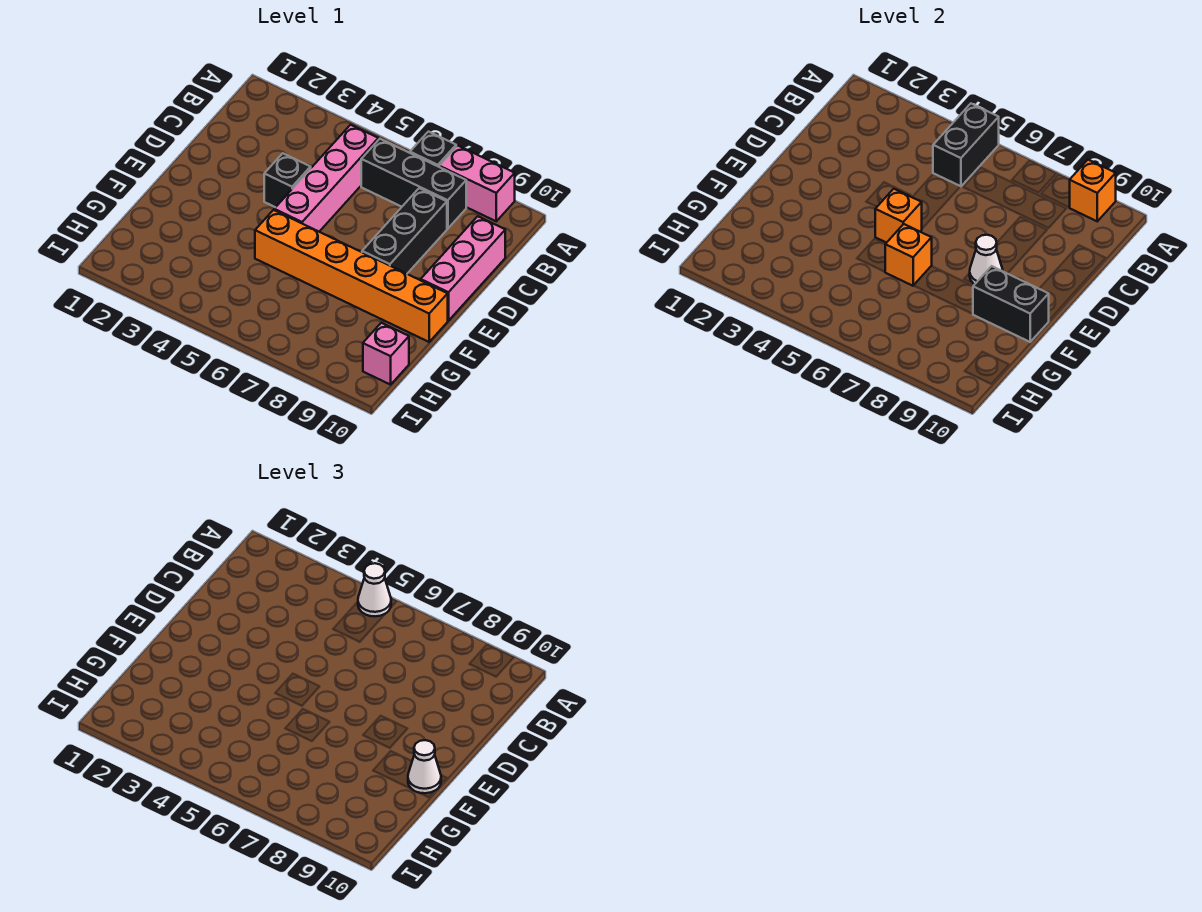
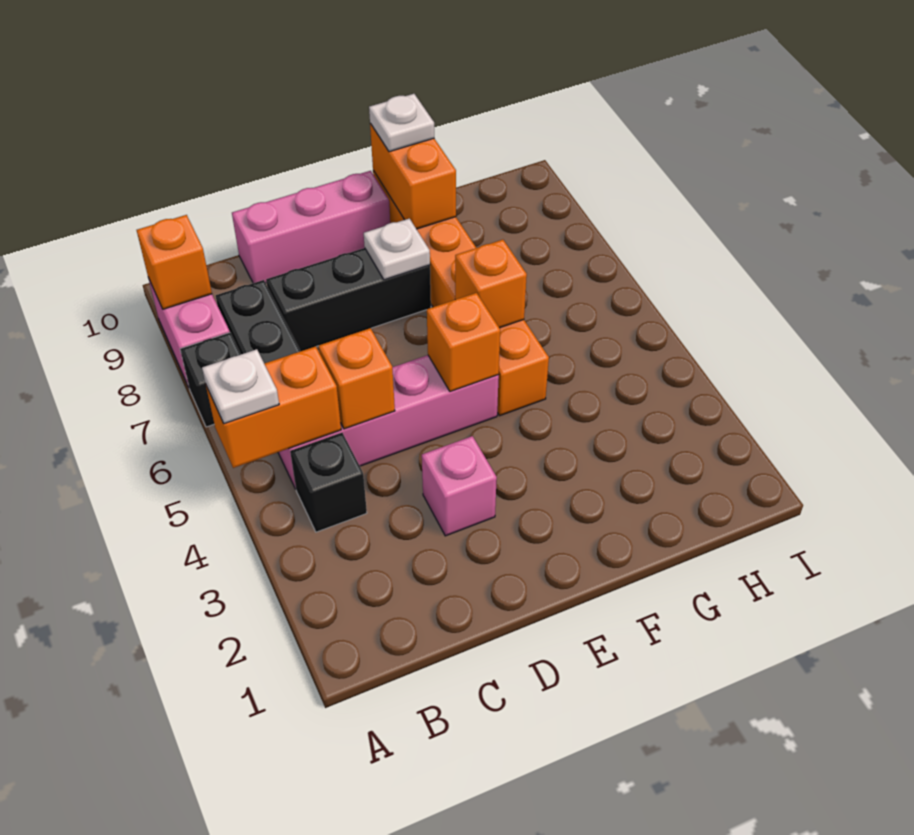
black brick A5:B5 level 2 -> orange brick A5:B5 level 2
white cone A5 level 3 -> white plate A5 level 3
none -> orange brick C5 level 2
black brick D4 level 1 -> black brick B4 level 1
white cone E8 level 2 -> white plate E8 level 2
black brick F9:F10 level 2 -> orange brick F9:F10 level 2
white cone F10 level 3 -> white plate F10 level 3
pink brick H10 level 1 -> pink brick D3 level 1

